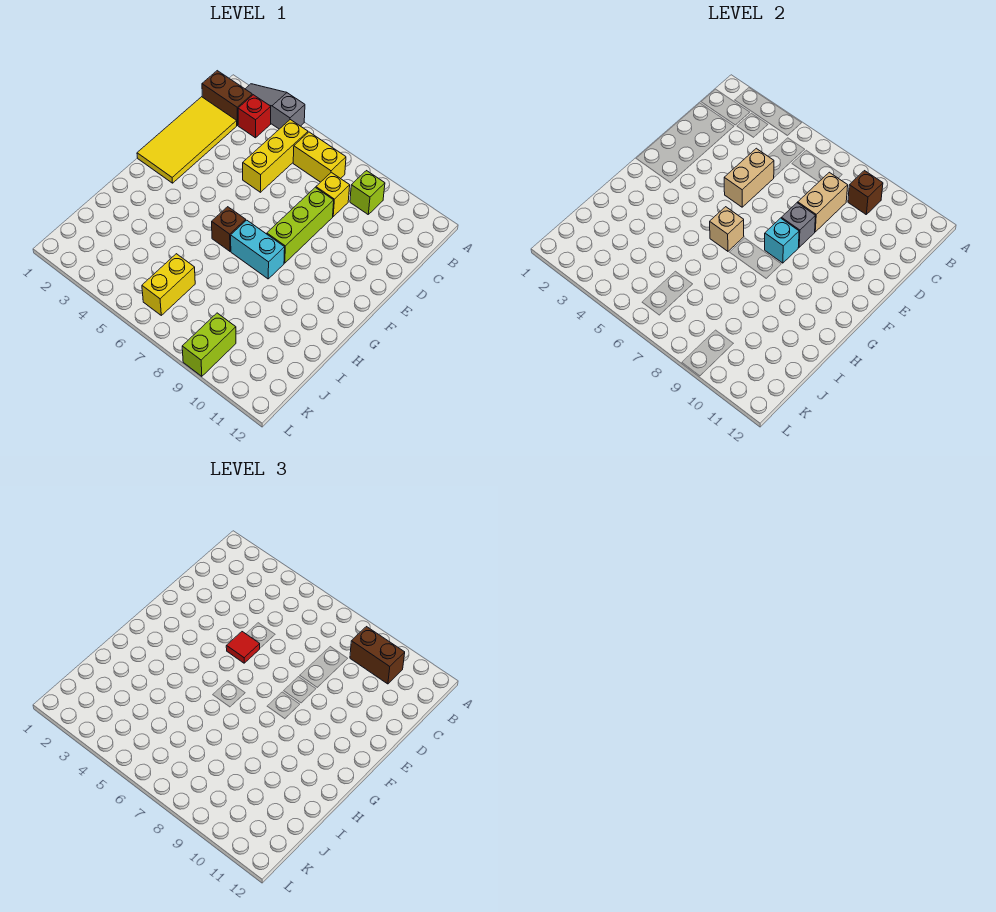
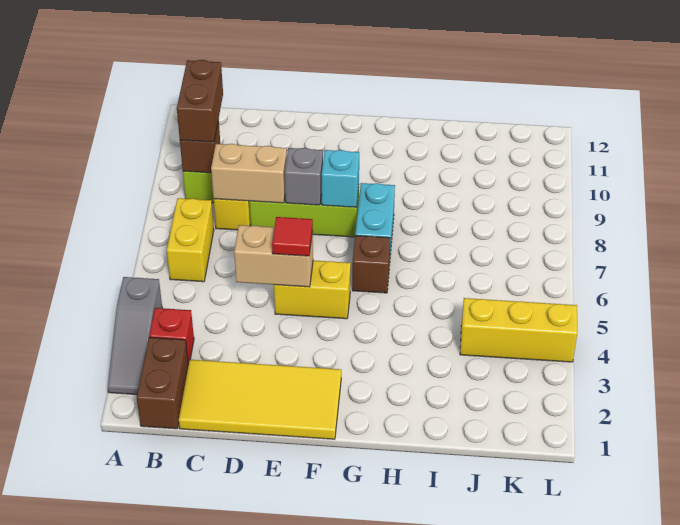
yellow brick B5:D5 level 1 -> yellow brick J4:L4 level 1
tan brick G6 level 2 -> none
yellow brick J6:K6 level 1 -> yellow brick E5:F5 level 1
lime brick K9:L9 level 1 -> none

